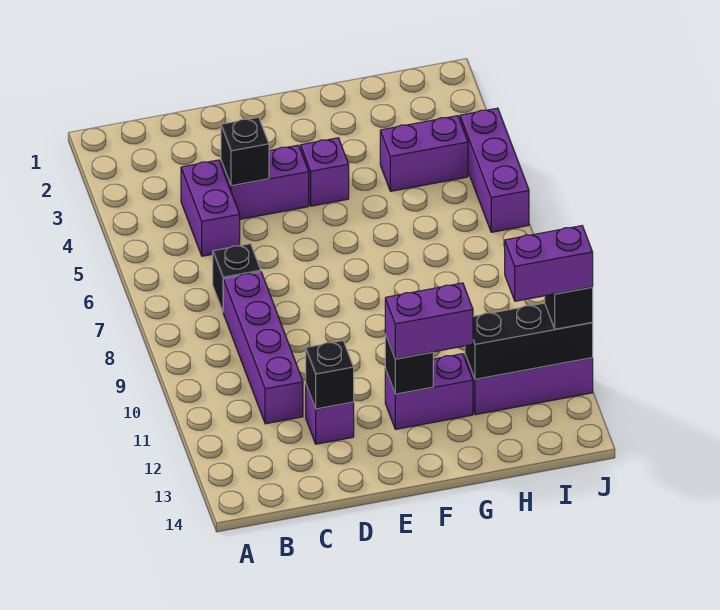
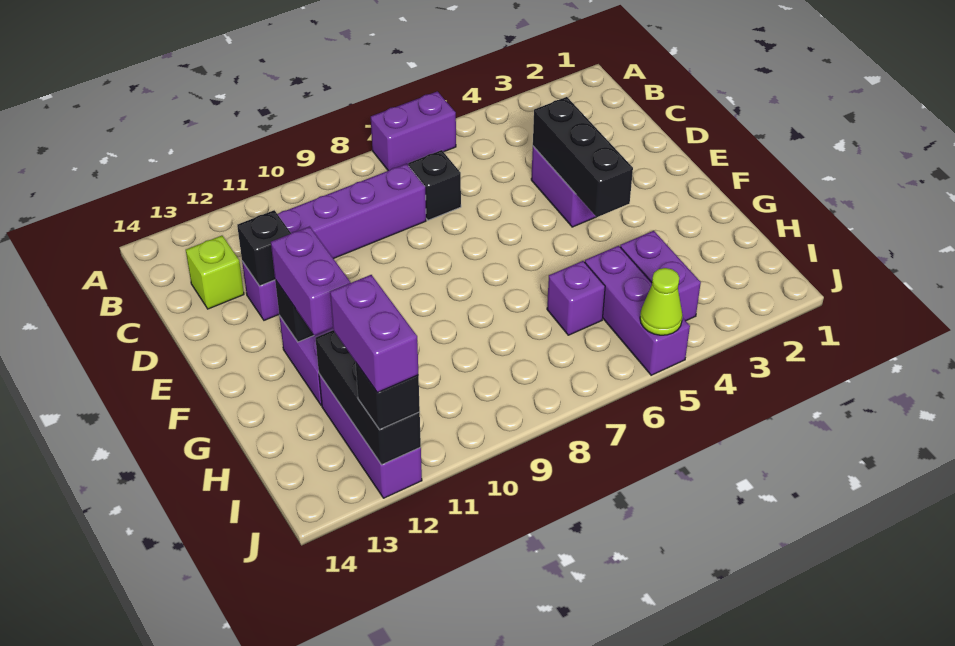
purple brick C4:C5 level 1 -> purple brick A6:A7 level 1
none -> lime brick C13 level 1
black brick D4 level 2 -> black brick D4:F4 level 2
purple brick F4 level 1 -> purple brick H6 level 1
purple brick J4:J6 level 1 -> purple brick H5:J5 level 1
none -> lime cone J5 level 2

